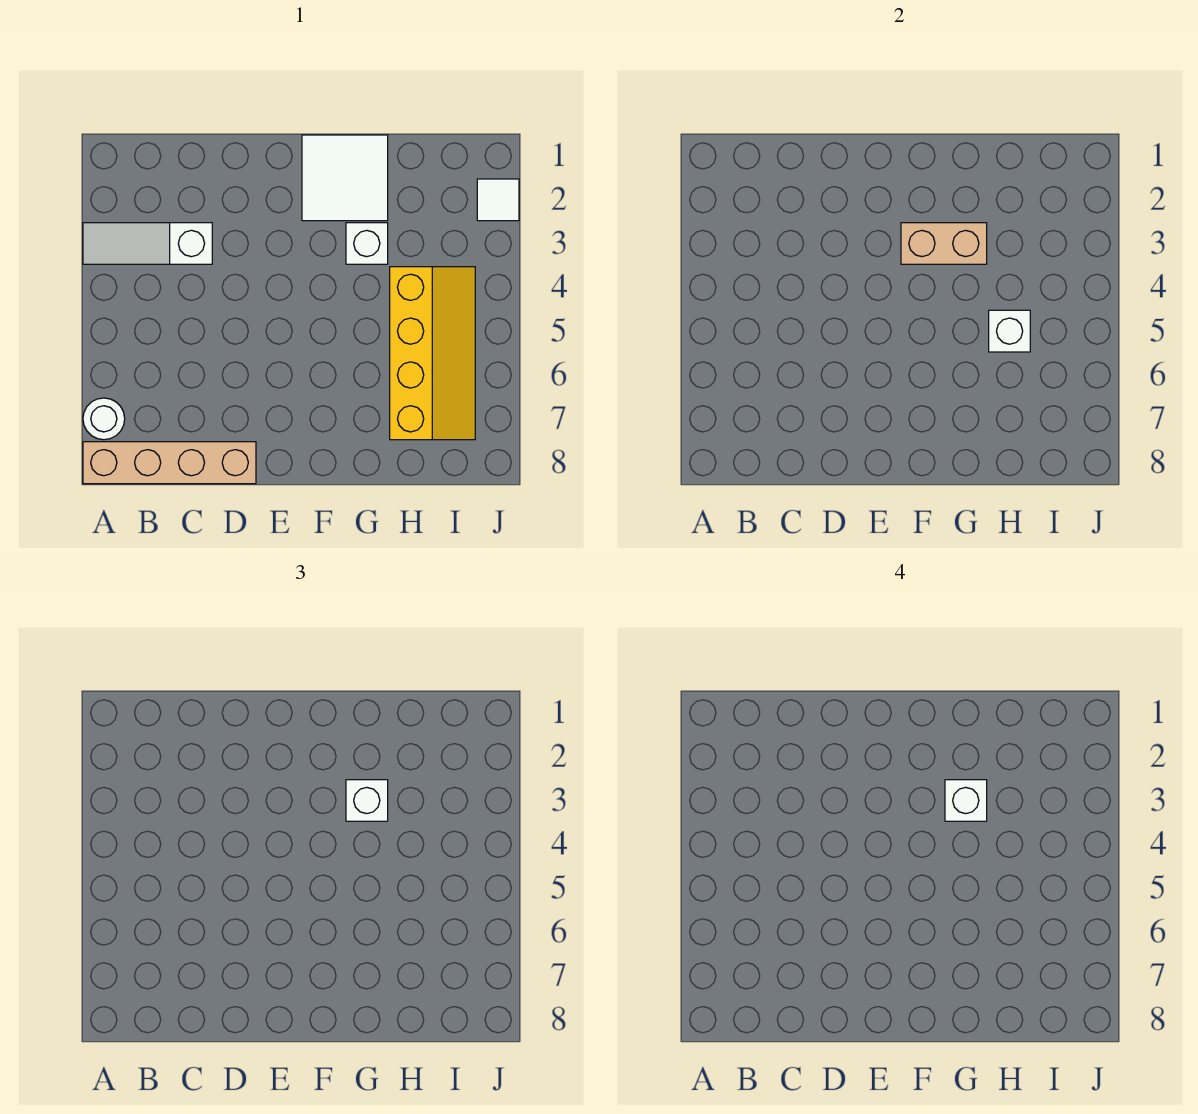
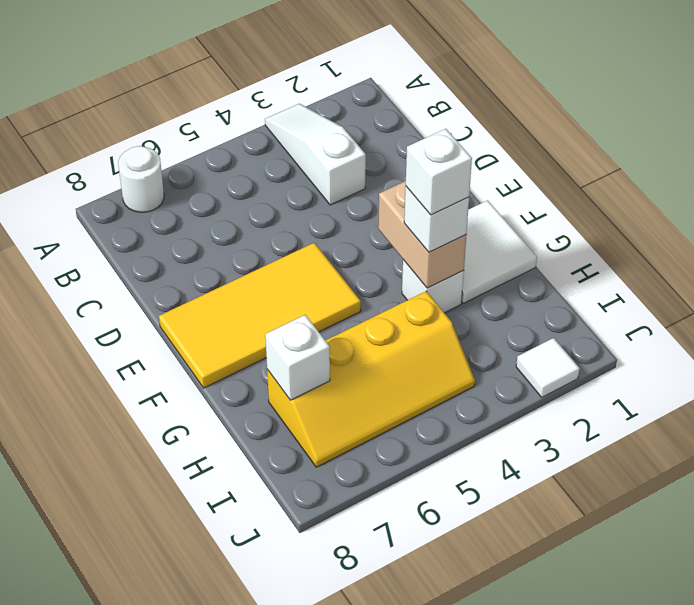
tan brick A8:D8 level 1 -> none
none -> yellow tile E5:F8 level 1
white brick H5 level 2 -> white brick H7 level 2

